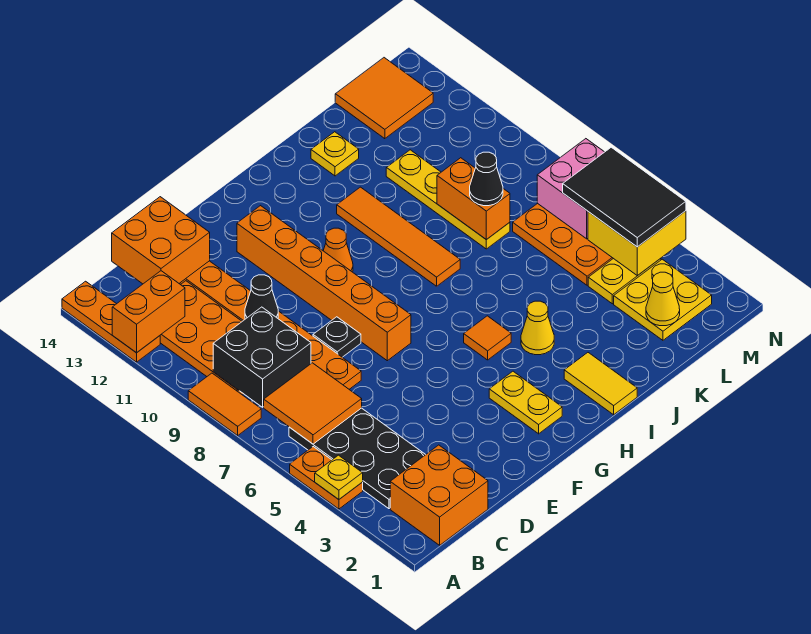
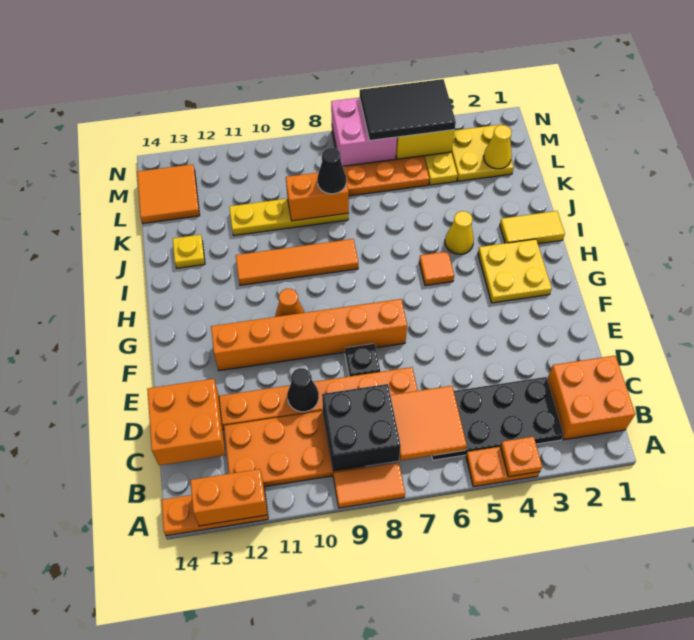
yellow plate A4 level 2 -> orange plate A4 level 2
orange brick A12:B12 level 2 -> orange brick A12:A13 level 2
yellow plate G2:G3 level 1 -> yellow plate G2:H3 level 1

